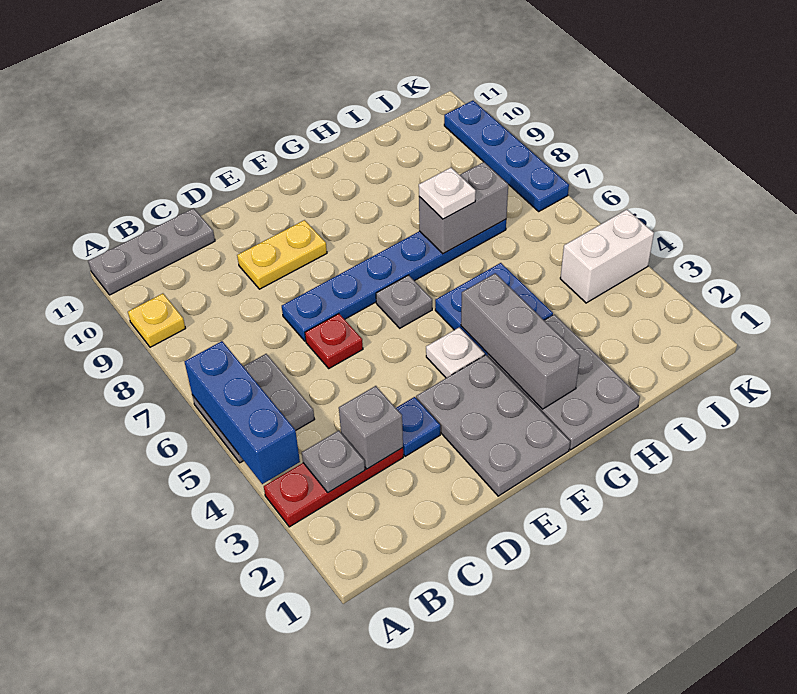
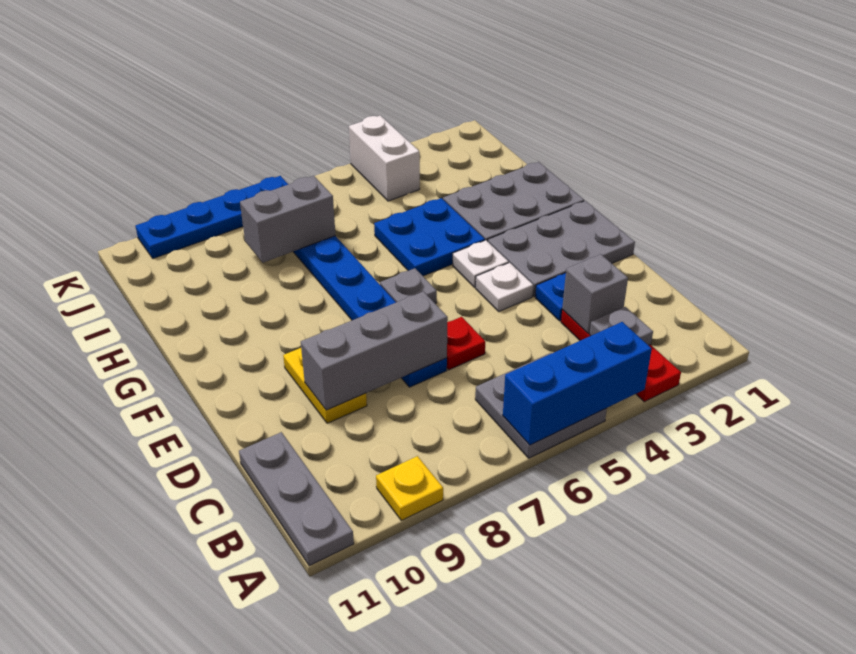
grey brick G2:G4 level 2 -> grey brick D7:D9 level 2
grey brick H7:I7 level 2 -> grey brick I7:I8 level 2
white plate H7 level 3 -> white plate E4 level 1

